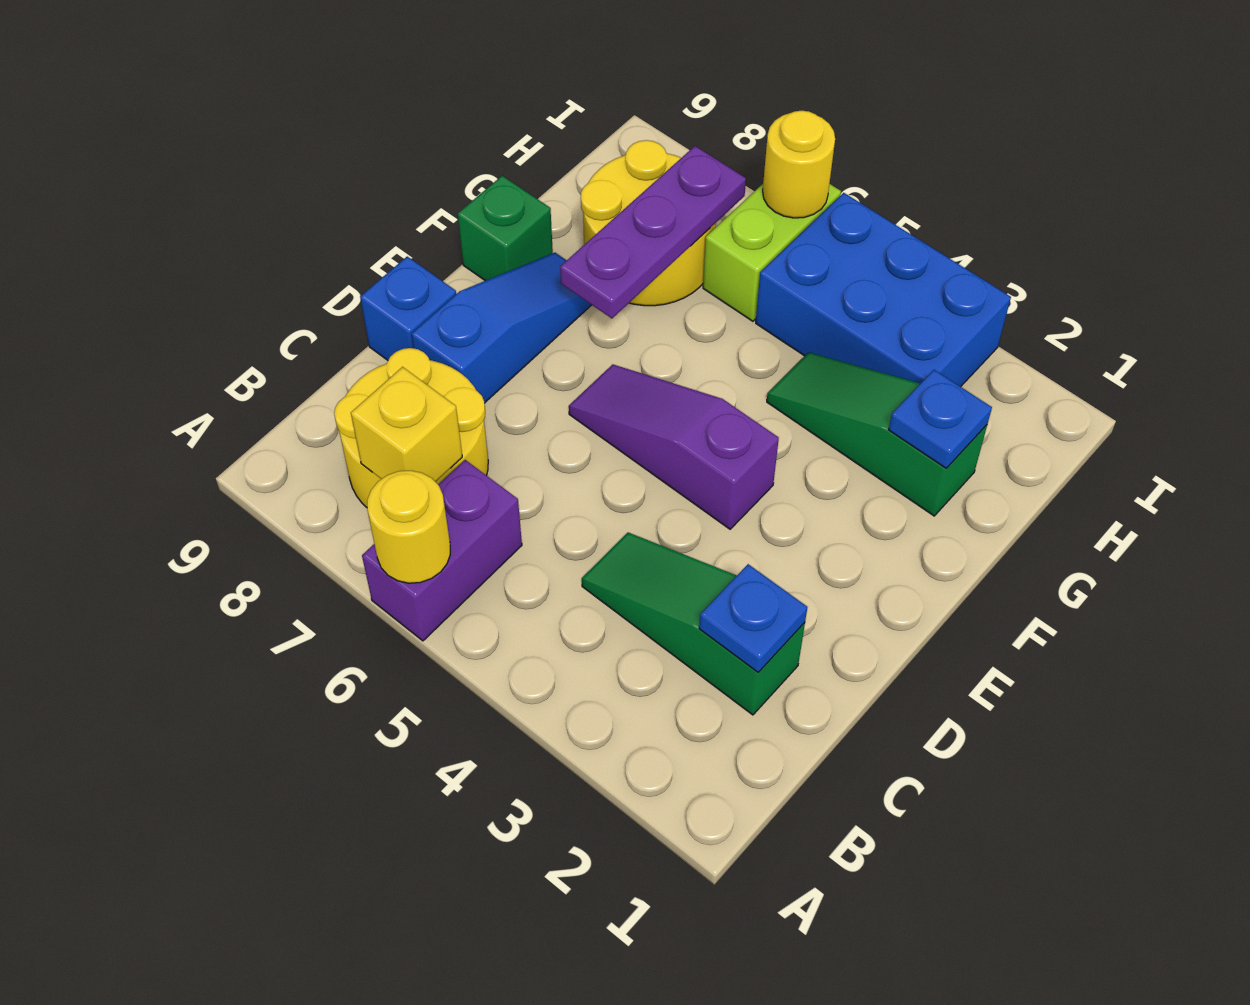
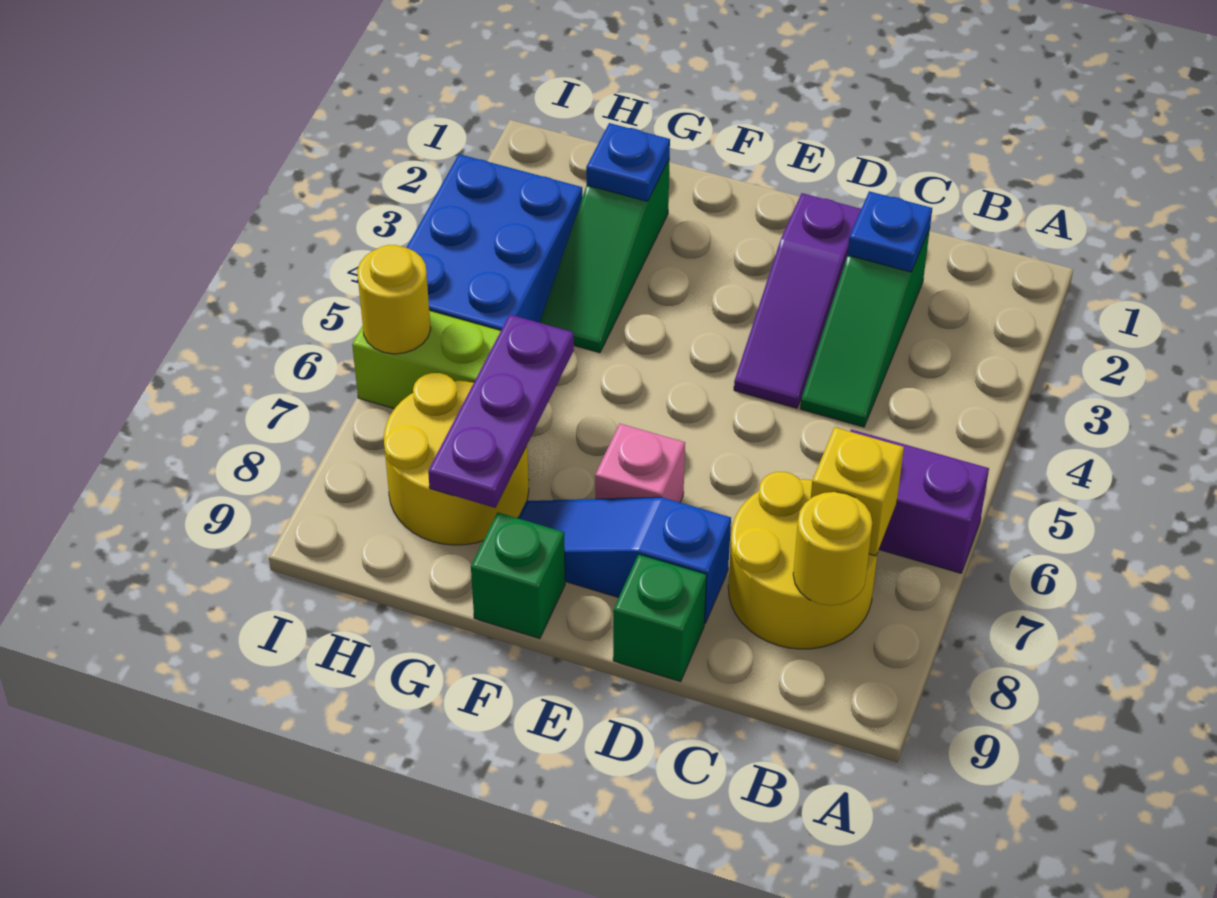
yellow round brick A6 level 2 -> yellow round brick B8 level 2
blue brick D9 level 1 -> green brick D9 level 1
purple slope E4:E6 level 1 top 4 -> purple slope D2:D4 level 1 top 2
none -> pink brick E7 level 1
purple plate F7:H7 level 2 -> purple plate G6:G8 level 2

